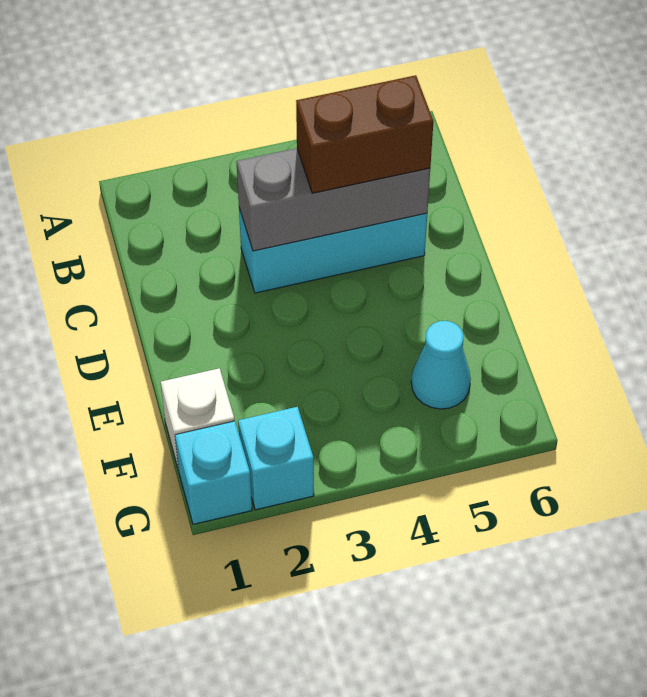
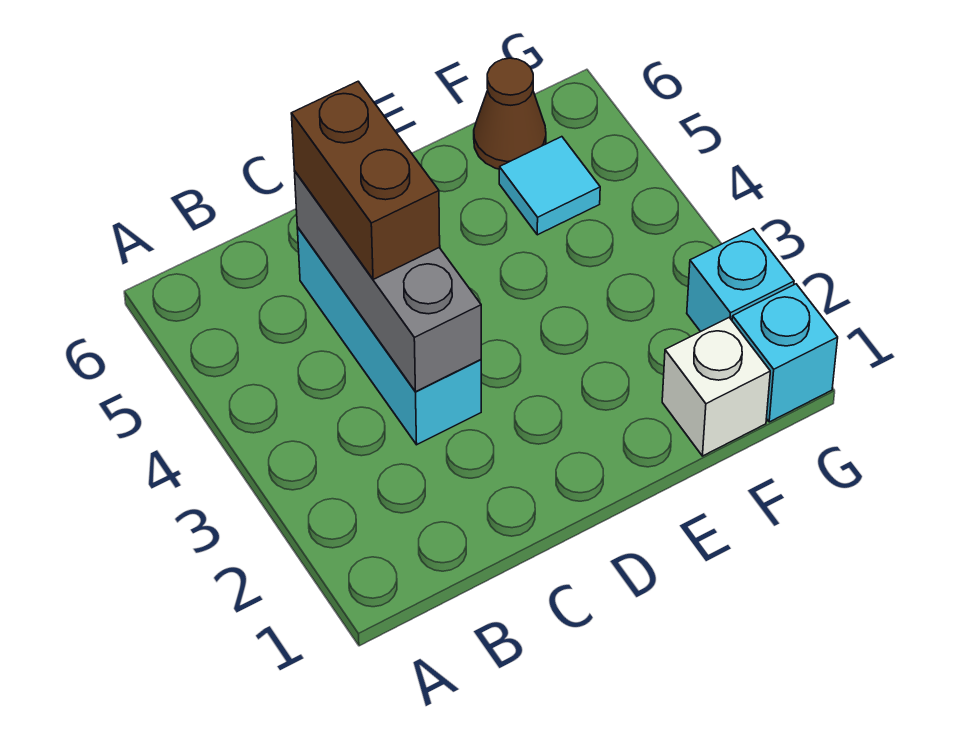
cyan cone F5 level 1 -> cyan tile F5 level 1
none -> brown cone F6 level 1

